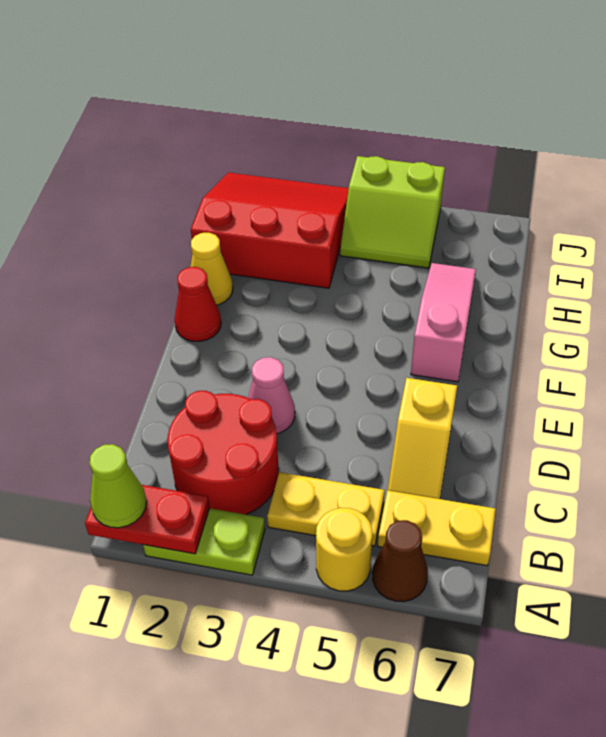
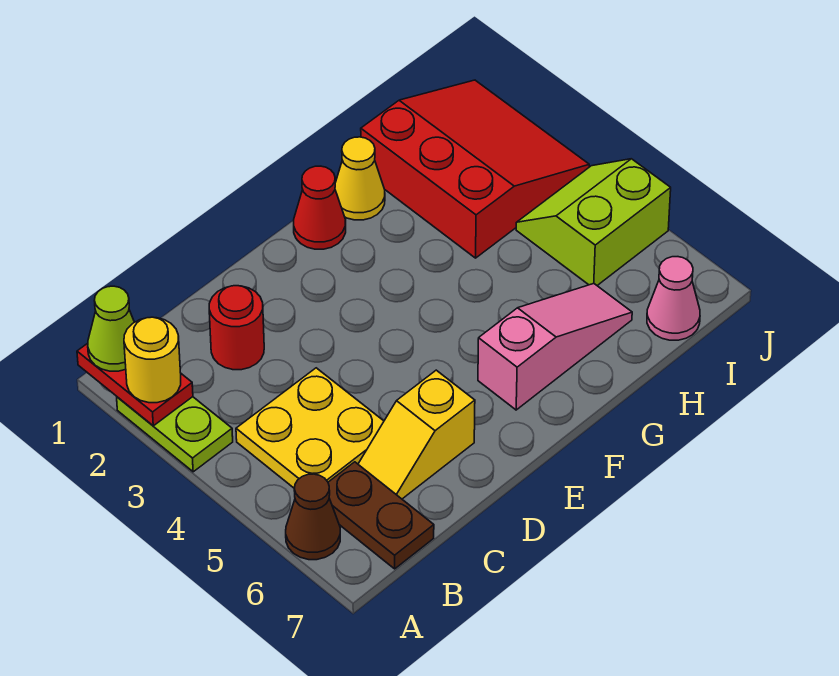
yellow round brick A5 level 1 -> yellow round brick A2 level 3
red round brick B2:C3 level 1 -> red round brick C2 level 1
yellow plate B4:B5 level 1 -> yellow plate B4:C5 level 1
yellow plate B6:B7 level 1 -> brown plate B6:B7 level 1
pink cone D3 level 1 -> pink cone I7 level 1
lime slope I4:J5 level 1 top J -> lime slope I4:J5 level 1 top 5

